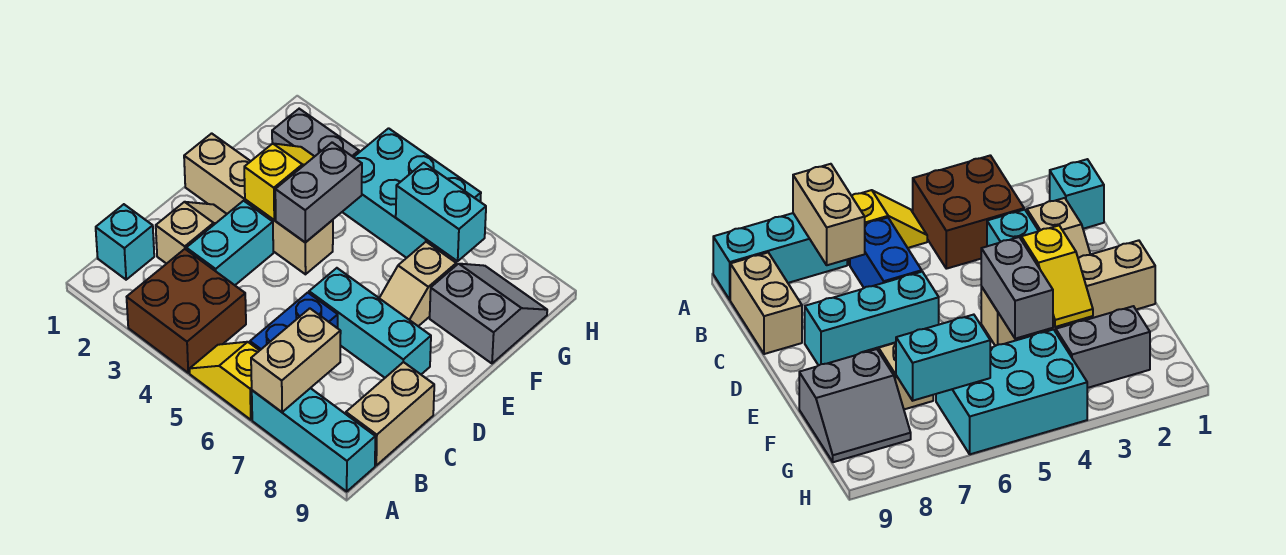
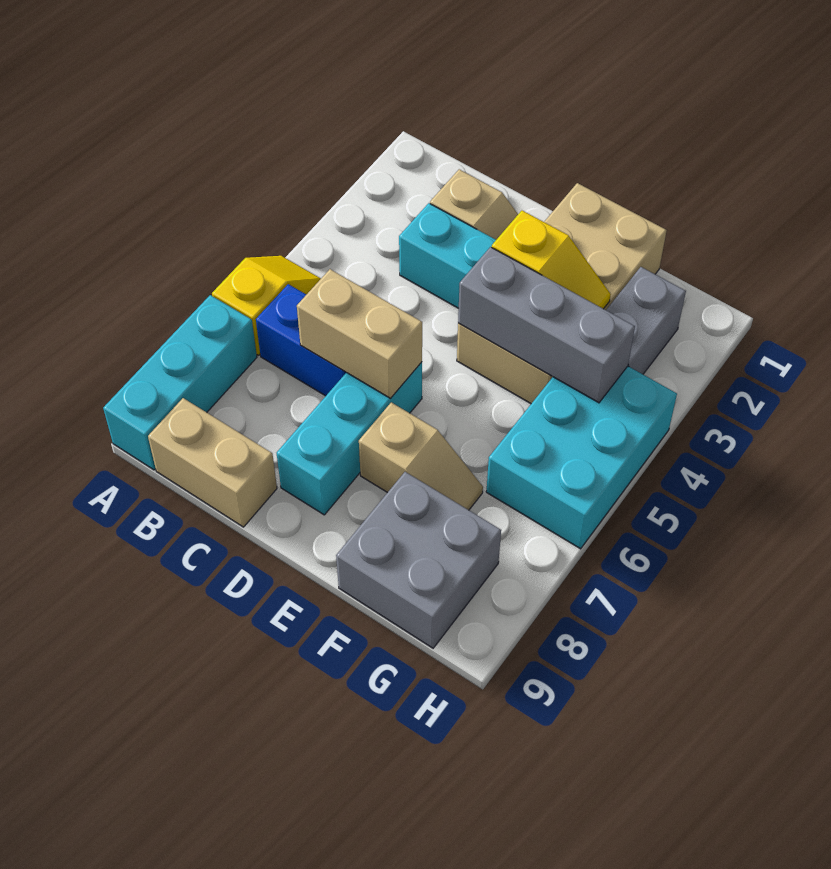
brown brick A3:B4 level 1 -> none
tan brick A7:B7 level 2 -> tan brick C6:D6 level 2
cyan brick B1 level 1 -> none
tan brick E1:E4 level 1 -> tan brick E1:F4 level 1
grey brick E4:F4 level 2 -> grey brick E4:G4 level 2
tan slope E7:F7 level 1 top F -> tan slope E7:F7 level 1 top E
grey slope F8:G9 level 1 top F -> grey brick F8:G9 level 1
cyan brick G6:G7 level 2 -> none

